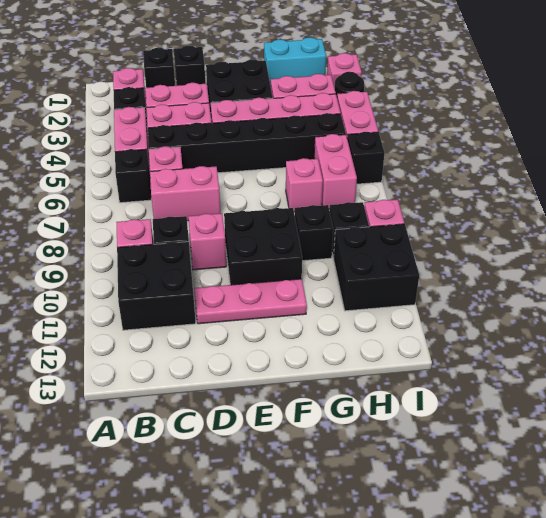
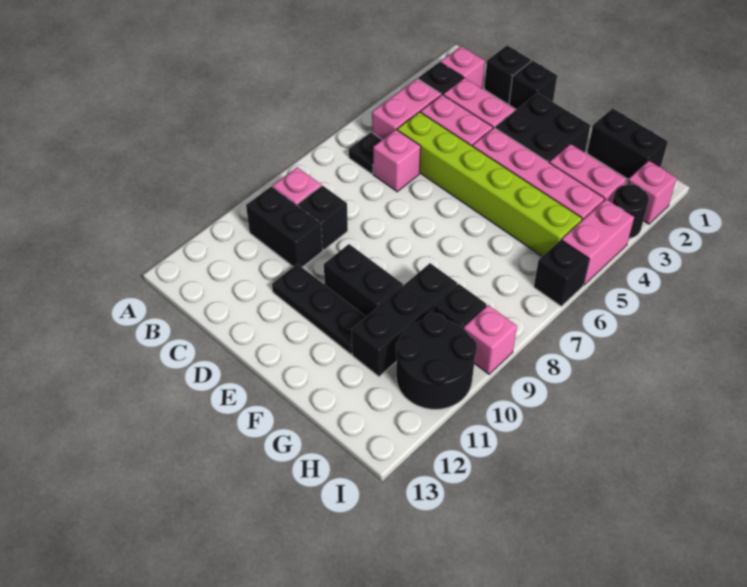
black brick B6 level 1 -> black plate B6 level 1
black brick B10:C11 level 1 -> black brick B10:C10 level 1
black brick C5:H5 level 1 -> lime brick C5:H5 level 1
pink brick C7:D7 level 1 -> none
pink brick D9 level 1 -> none
pink plate D11:F11 level 1 -> black plate D11:F11 level 1
black brick E9:F10 level 1 -> black brick E10:F10 level 1
cyan brick G1:H1 level 1 -> black brick G1:H1 level 1
pink brick G7 level 1 -> none
black brick G9 level 1 -> black brick G9:G11 level 1
pink brick H6:H7 level 1 -> none
black brick H10:I11 level 1 -> black round brick H10:I11 level 1

